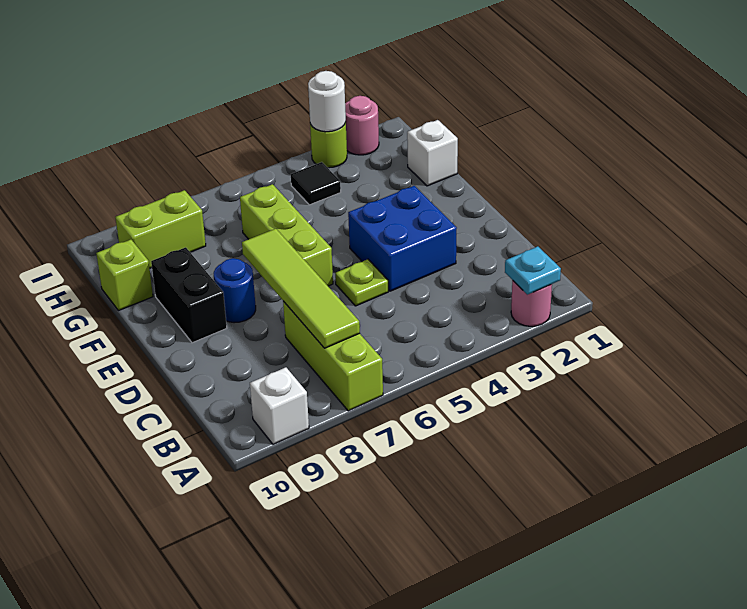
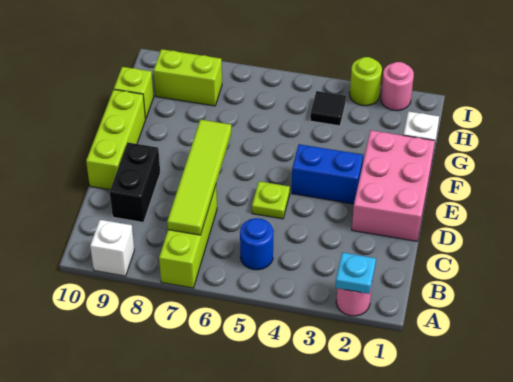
none -> pink brick D1:F2 level 1
blue brick D3:E4 level 1 -> blue brick E3:E4 level 1
lime brick E6:G6 level 1 -> lime brick D10:F10 level 1
blue round brick E8 level 1 -> blue round brick B5 level 1
black brick E9:F9 level 1 -> black brick C9:D9 level 1
white round brick I3 level 2 -> none

